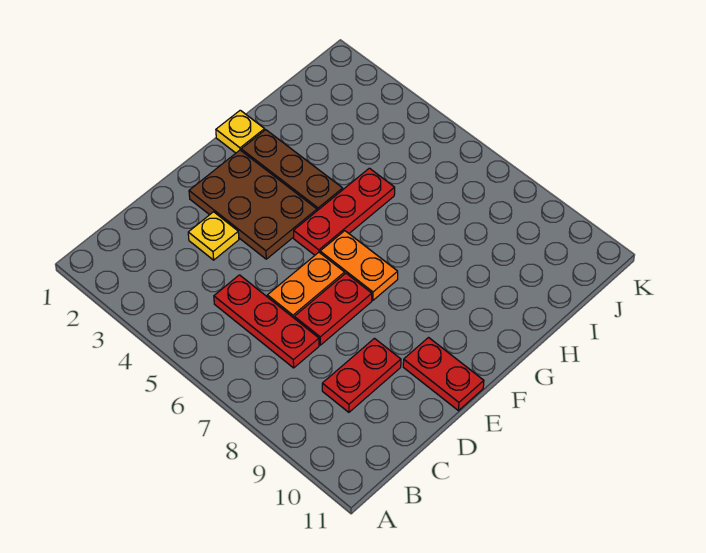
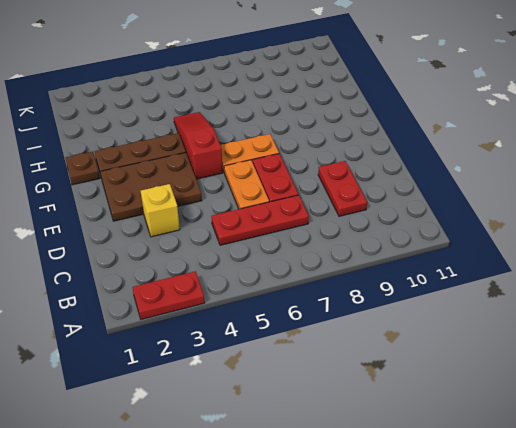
yellow plate D3 level 1 -> yellow brick D3 level 1
red plate E10:E11 level 1 -> red plate A2:A3 level 1
red plate F5:H5 level 1 -> red slope F5:H5 level 1 top F
yellow plate G1 level 1 -> brown plate G1 level 1

